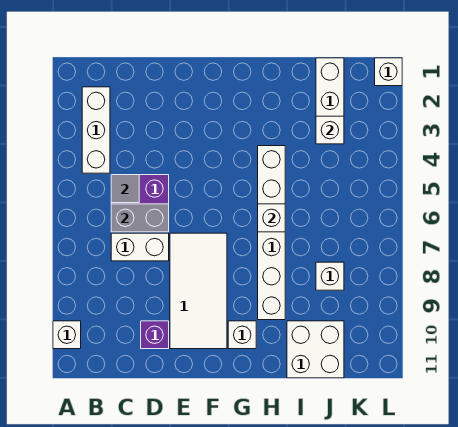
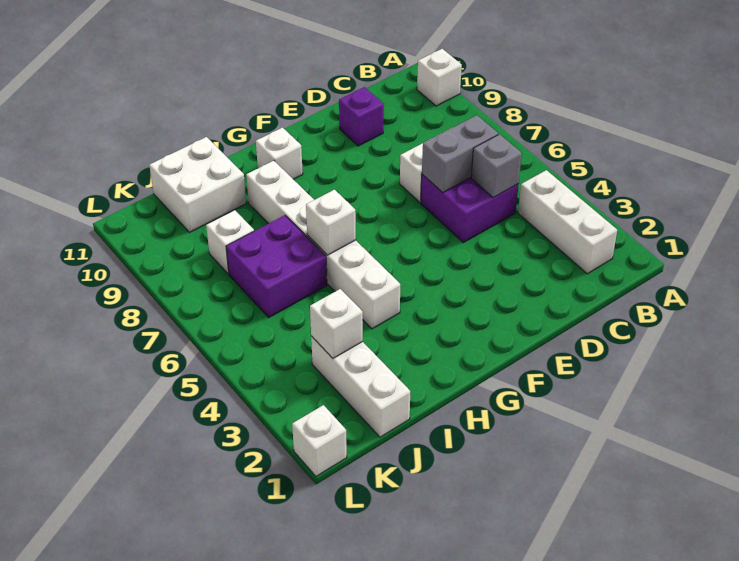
grey tile C5 level 2 -> grey brick C5 level 2
white tile E7:F10 level 1 -> none
none -> purple brick I6:J7 level 1

